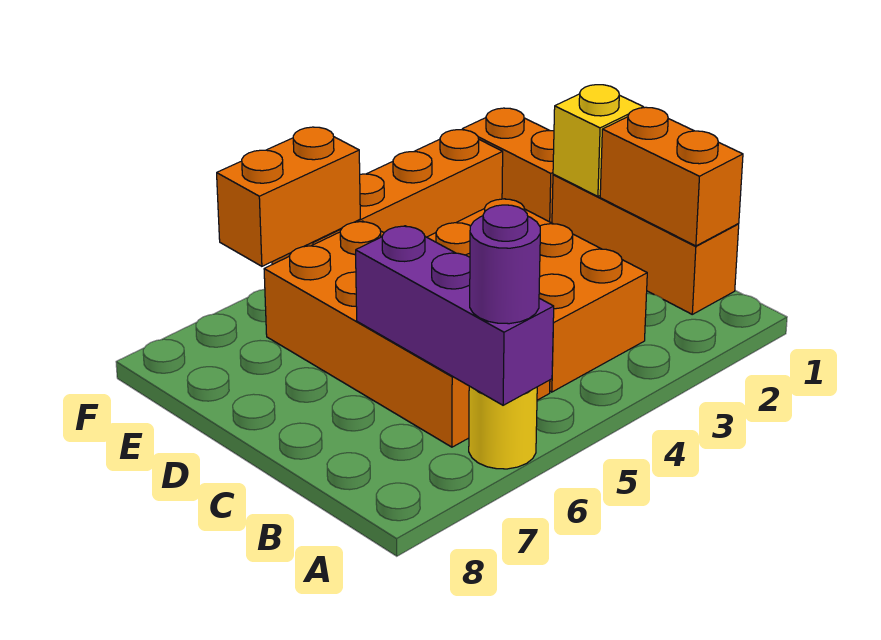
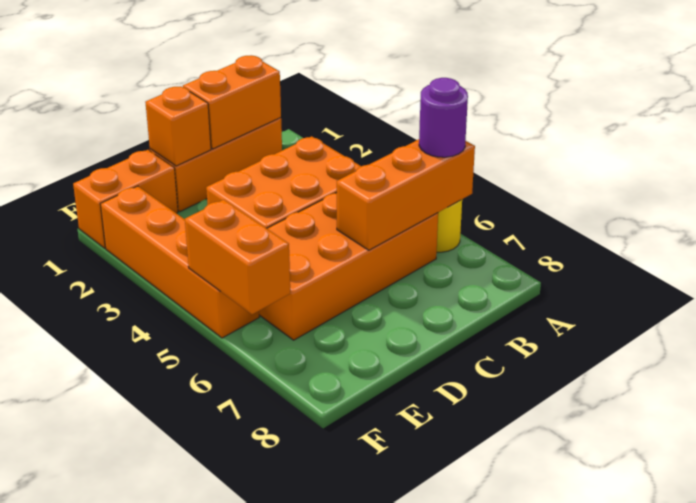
purple brick A6:C6 level 2 -> orange brick A6:C6 level 2
yellow brick D1 level 2 -> orange brick D1 level 2

